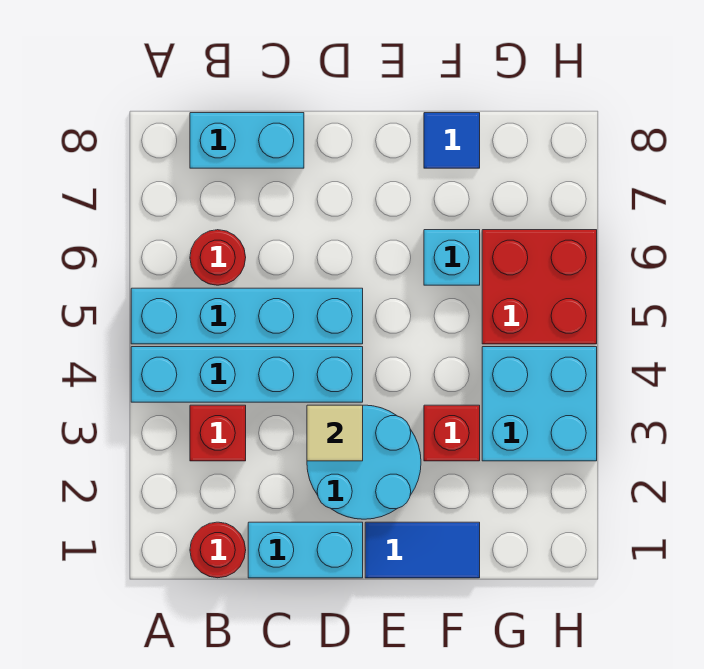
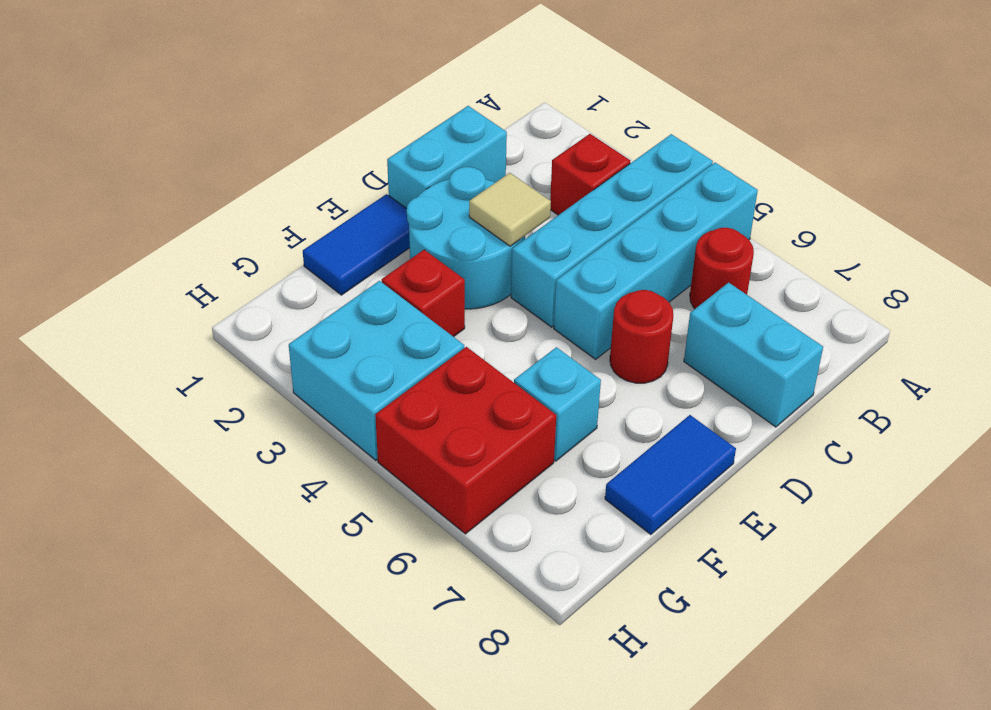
red round brick B1 level 1 -> red round brick D6 level 1
cyan brick B8:C8 level 1 -> cyan brick C7:C8 level 1
blue tile F8 level 1 -> blue tile E8:F8 level 1

